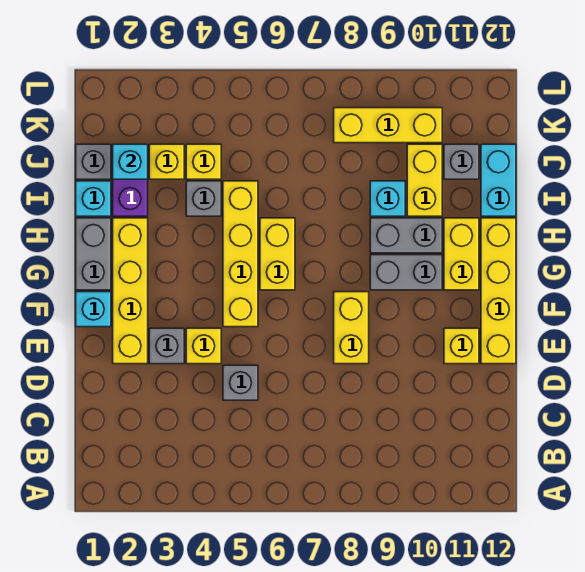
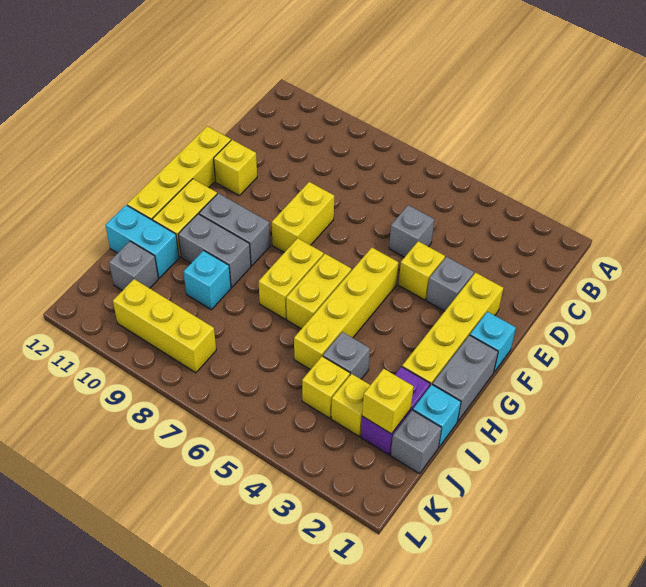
yellow brick I10:J10 level 1 -> yellow brick G7:H7 level 1
cyan brick I12:J12 level 1 -> cyan brick I11:I12 level 1
cyan brick J2 level 2 -> yellow brick J2 level 2

